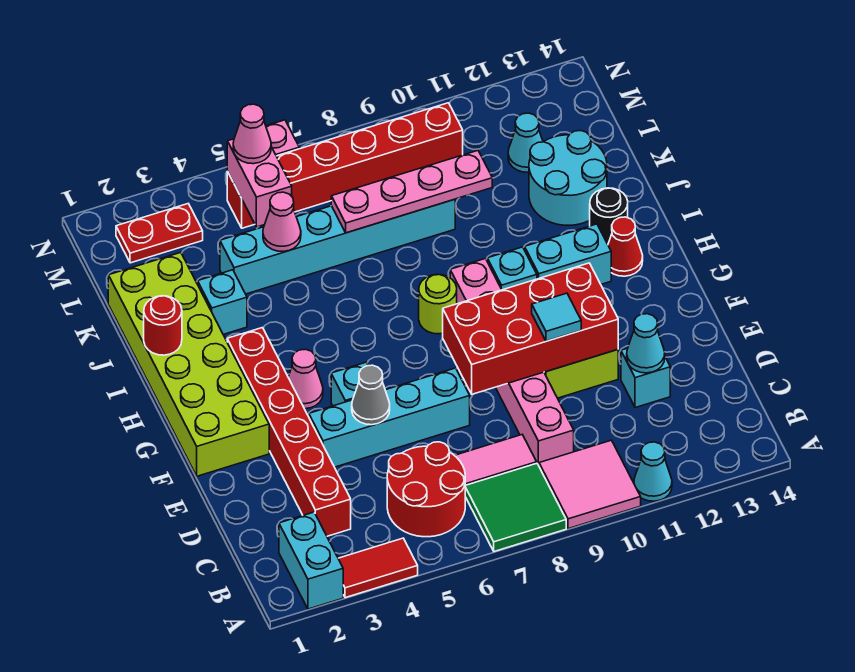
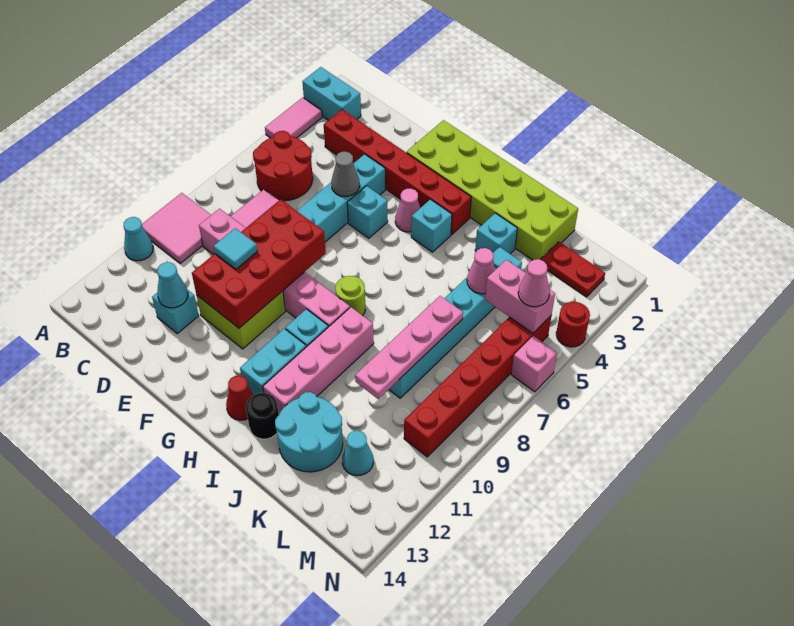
red tile A3:A4 level 1 -> pink tile A3:A4 level 1
green tile A7:B8 level 1 -> none
none -> cyan brick H4 level 1
red round brick I1 level 2 -> red round brick N4 level 1
none -> pink brick I9:I12 level 1
red plate M2:M3 level 1 -> red plate L2:M2 level 1

